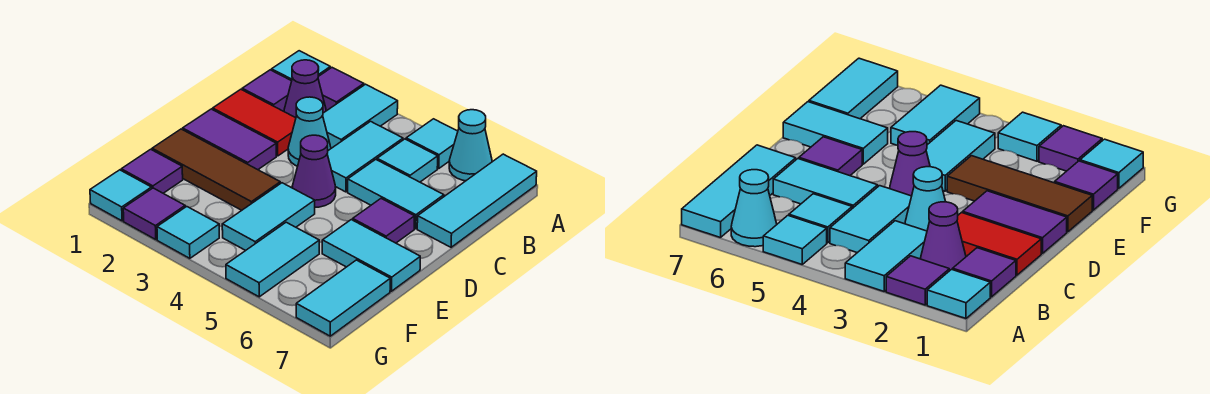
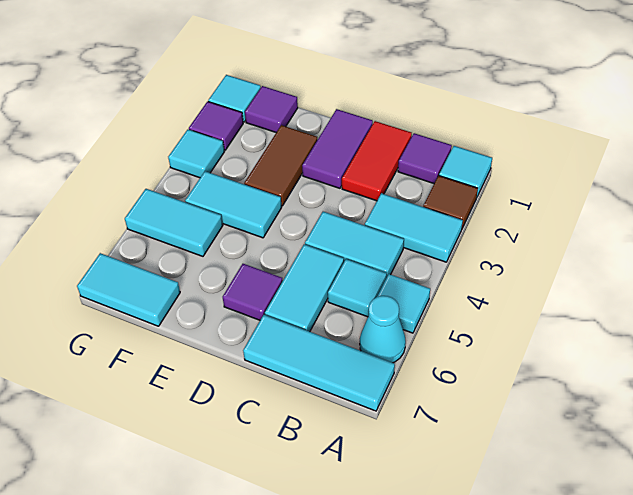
purple tile A2 level 1 -> brown tile A2 level 1
purple cone B2 level 1 -> none
cyan cone C3 level 1 -> none
purple cone D4 level 1 -> none
brown tile E1:E3 level 1 -> brown tile E2:E3 level 1
cyan tile E6:E7 level 1 -> none

